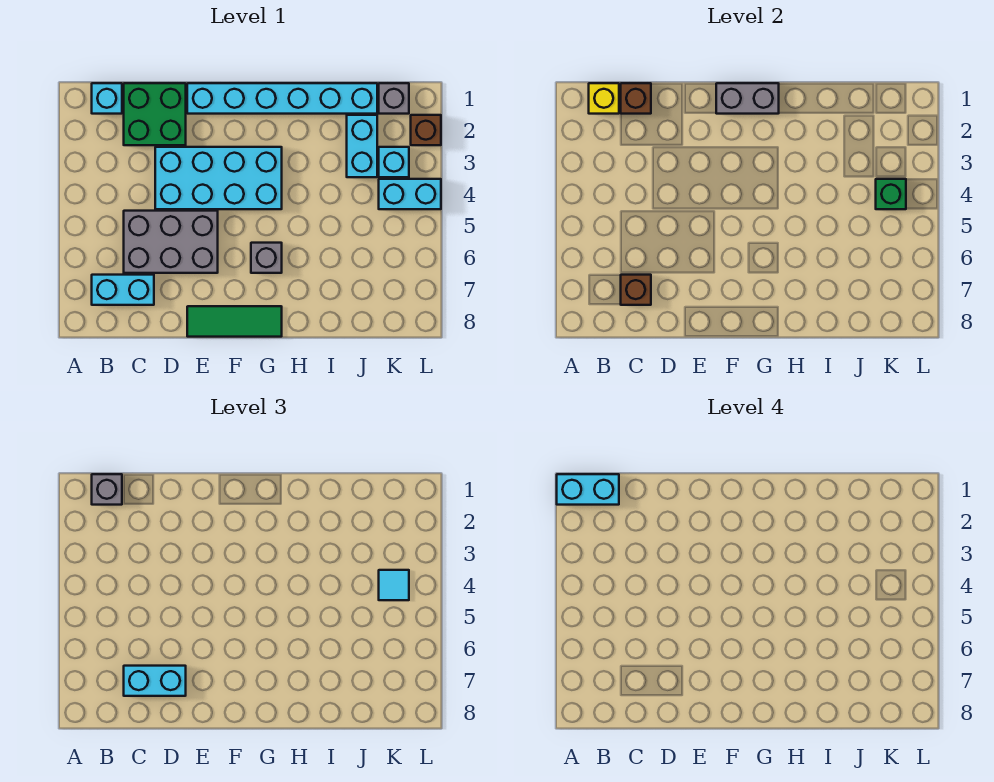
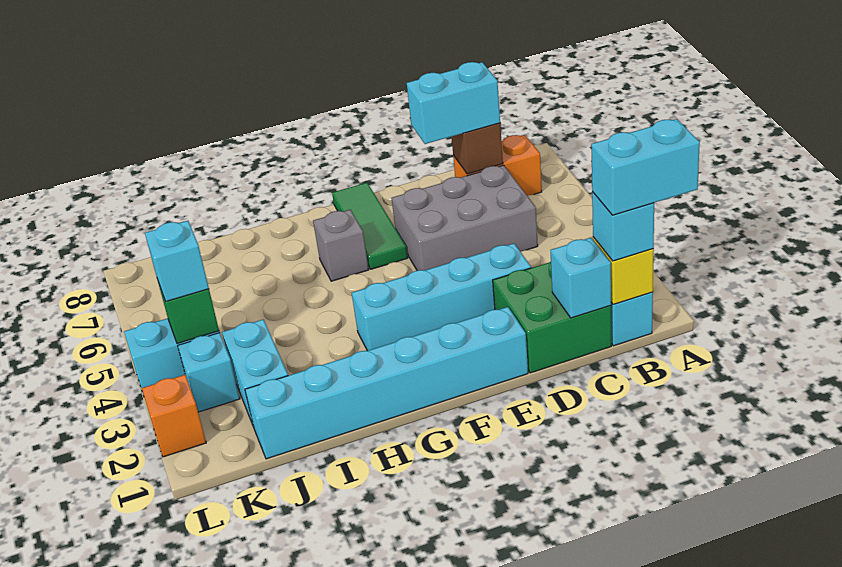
grey brick B1 level 3 -> cyan brick B1 level 3
cyan brick B7:C7 level 1 -> orange brick B7:C7 level 1
brown brick C1 level 2 -> cyan brick C1 level 2
cyan brick D3:G4 level 1 -> cyan brick D3:G3 level 1
green tile E8:G8 level 1 -> green tile F6:F8 level 1
grey brick F1:G1 level 2 -> none
grey brick K1 level 1 -> none
cyan tile K4 level 3 -> cyan brick K4 level 3
brown brick L2 level 1 -> orange brick L2 level 1

